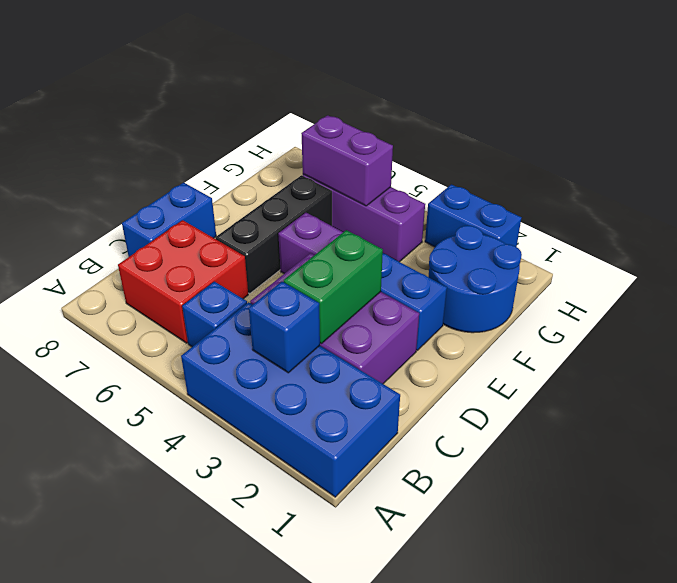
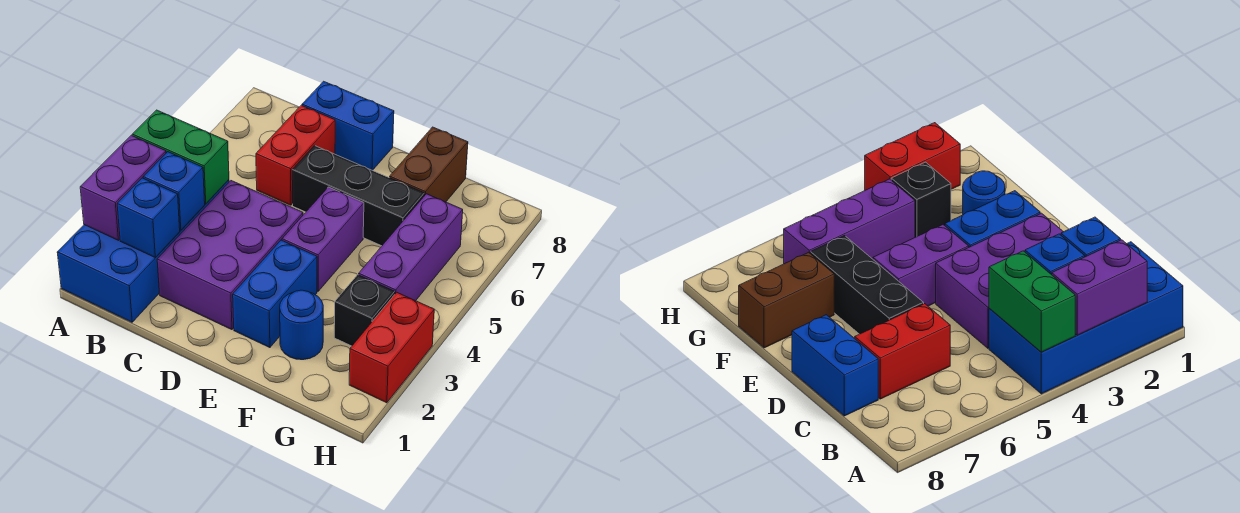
blue brick B5 level 1 -> blue brick B2 level 2
red brick B6:C7 level 1 -> red brick C6:C7 level 1
green brick C3:D3 level 2 -> green brick A4:B4 level 2
blue round brick F1:G2 level 1 -> blue round brick F2 level 1
none -> brown brick F7:F8 level 1
none -> black brick G3 level 1
purple brick G5:G6 level 2 -> purple brick A2:A3 level 2
blue brick H2:H3 level 1 -> red brick H2:H3 level 1

